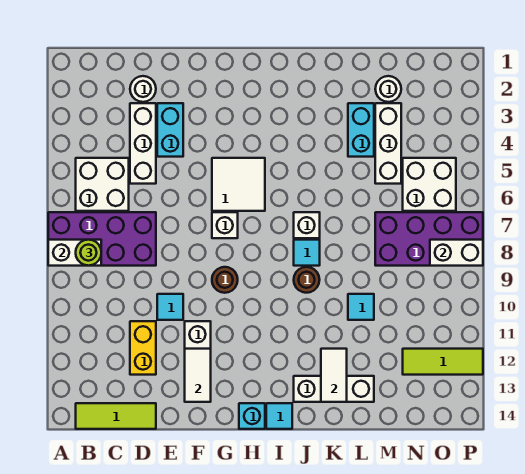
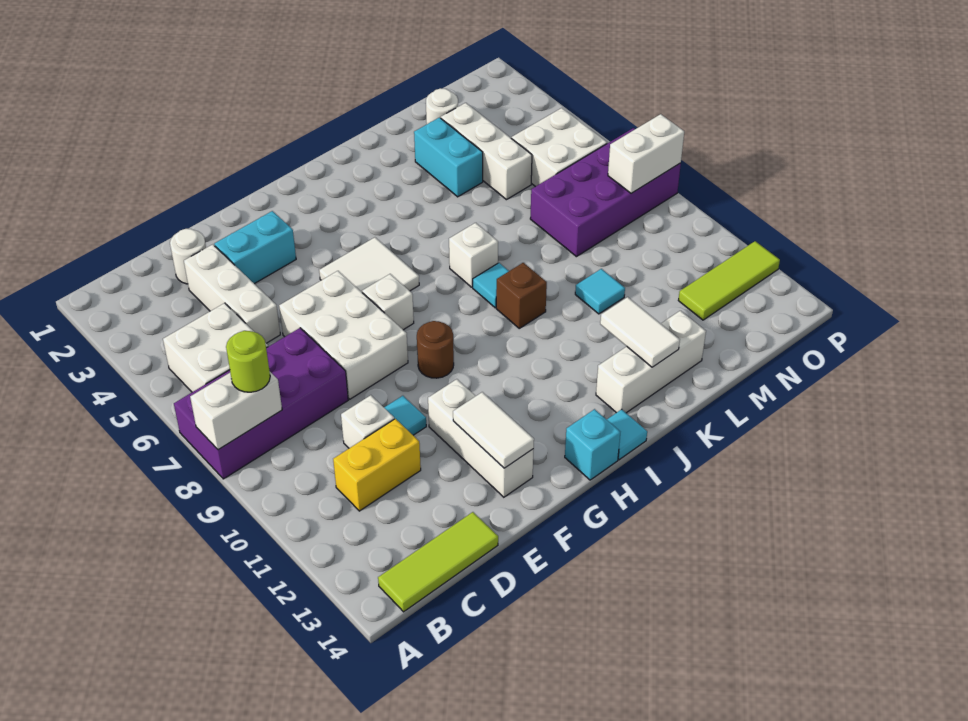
none -> white brick D10 level 1
yellow brick D11:D12 level 1 -> yellow brick C11:D11 level 1
cyan brick E3:E4 level 1 -> cyan brick E3:F3 level 1
none -> white brick E6:F8 level 1
brown round brick J9 level 1 -> brown brick J9 level 1

